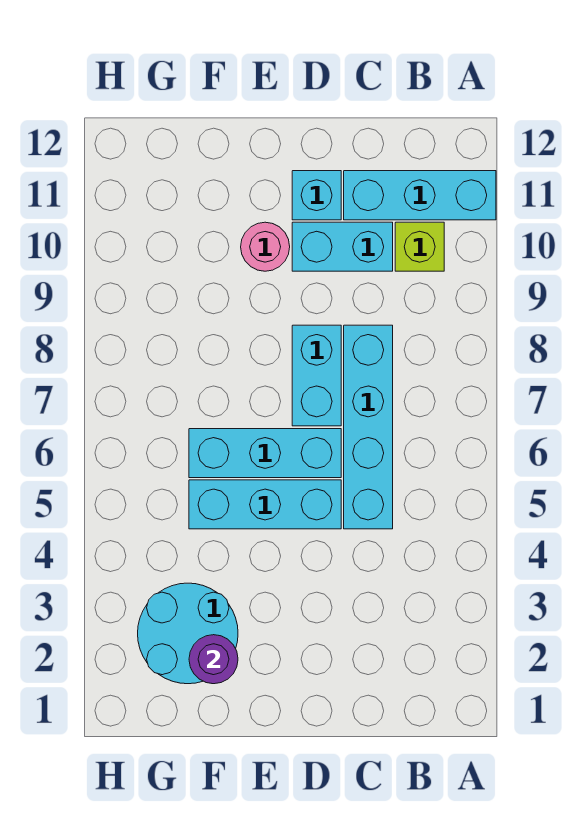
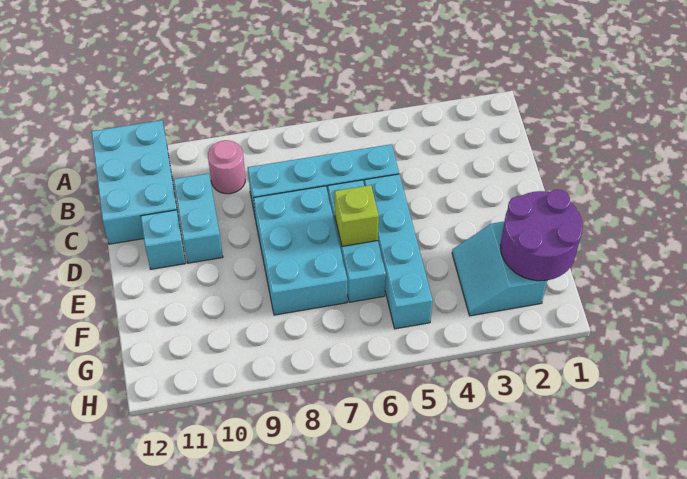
cyan brick A11:C11 level 1 -> cyan brick A11:C12 level 1
lime brick B10 level 1 -> lime brick E6 level 2
cyan brick D5:F5 level 1 -> cyan brick D5:G5 level 1
cyan brick D7:D8 level 1 -> cyan brick D7:F8 level 1
pink round brick E10 level 1 -> pink round brick B9 level 1
cyan round brick F2:G3 level 1 -> cyan slope F2:G3 level 1 top 2
purple round brick F2 level 2 -> purple round brick F1:G2 level 2

